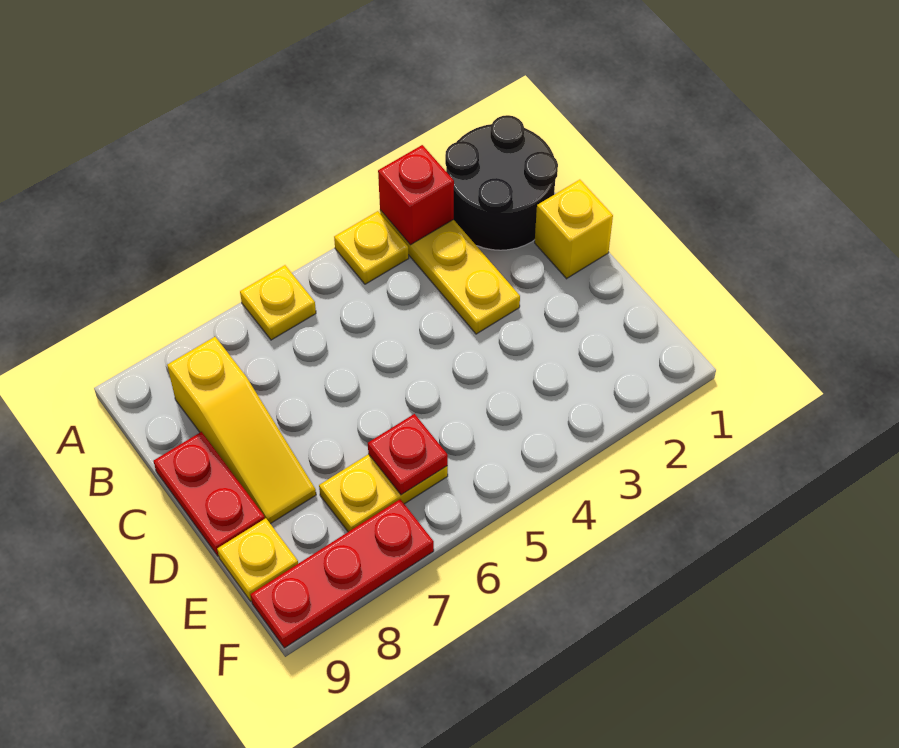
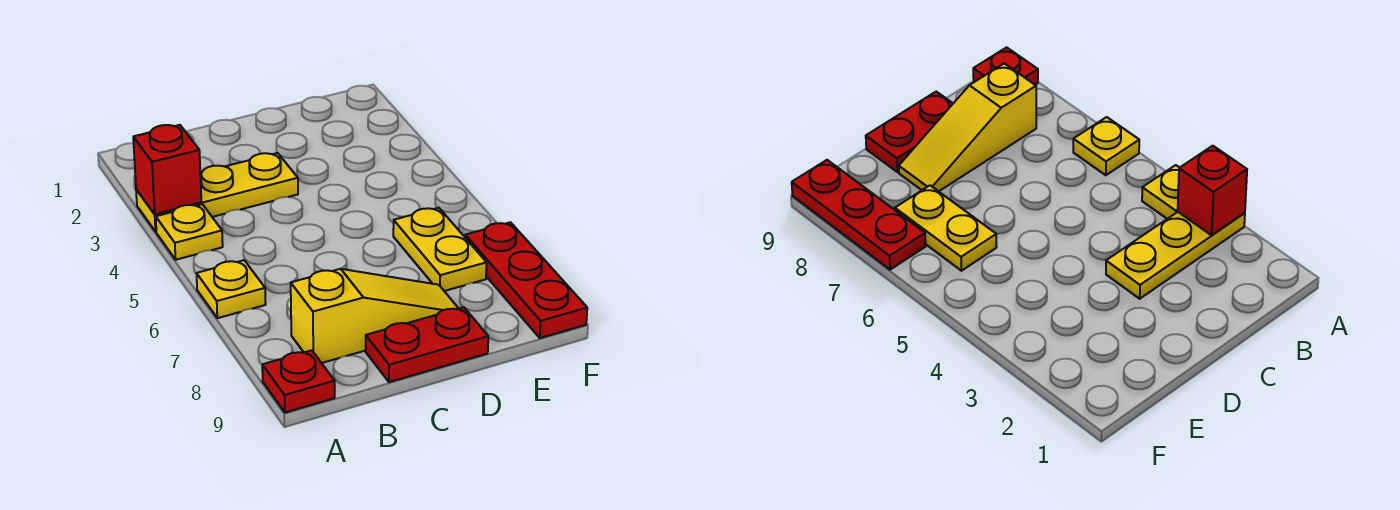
black round brick A1:B2 level 1 -> none
yellow brick C1 level 1 -> none
red plate E6 level 2 -> red plate A9 level 1
yellow plate E9 level 1 -> none

